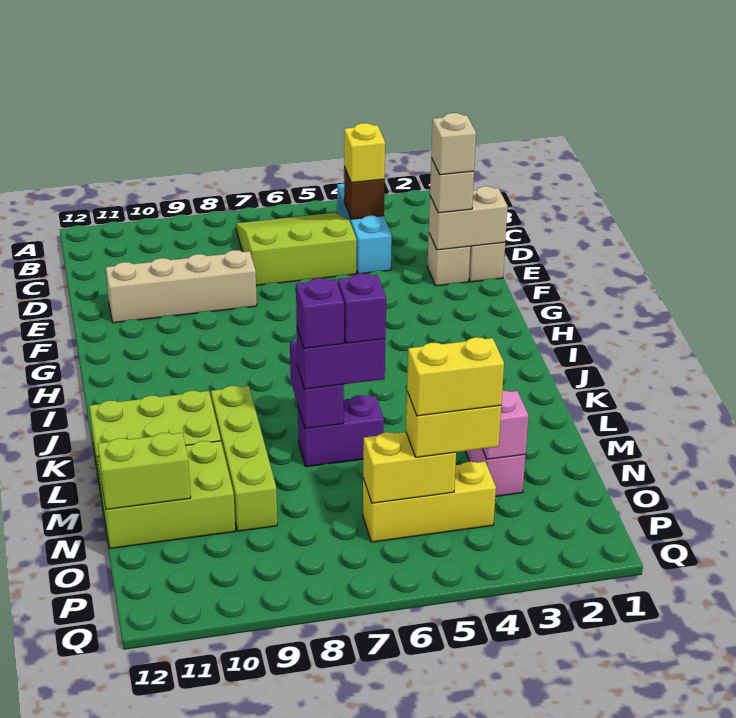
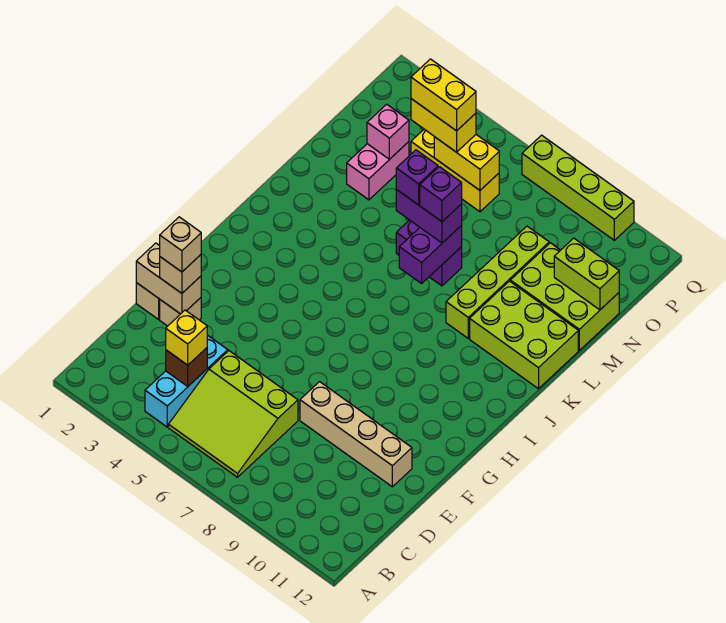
none -> lime brick Q7:Q10 level 1

